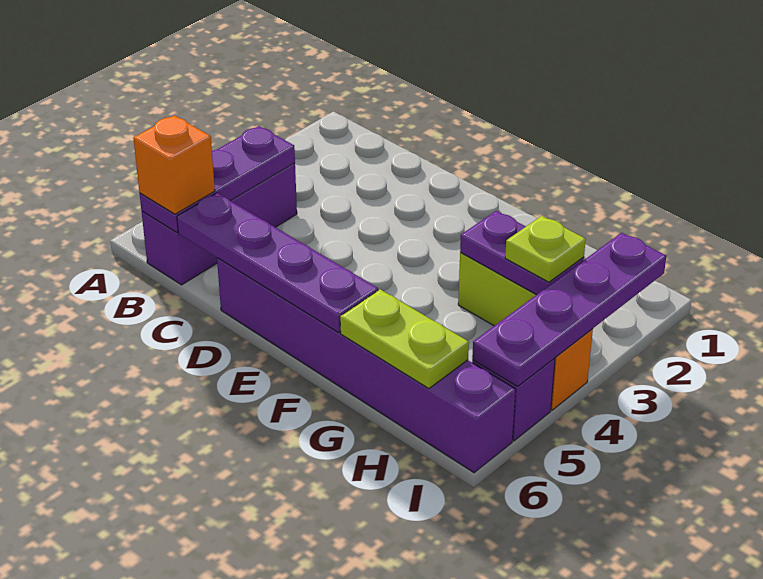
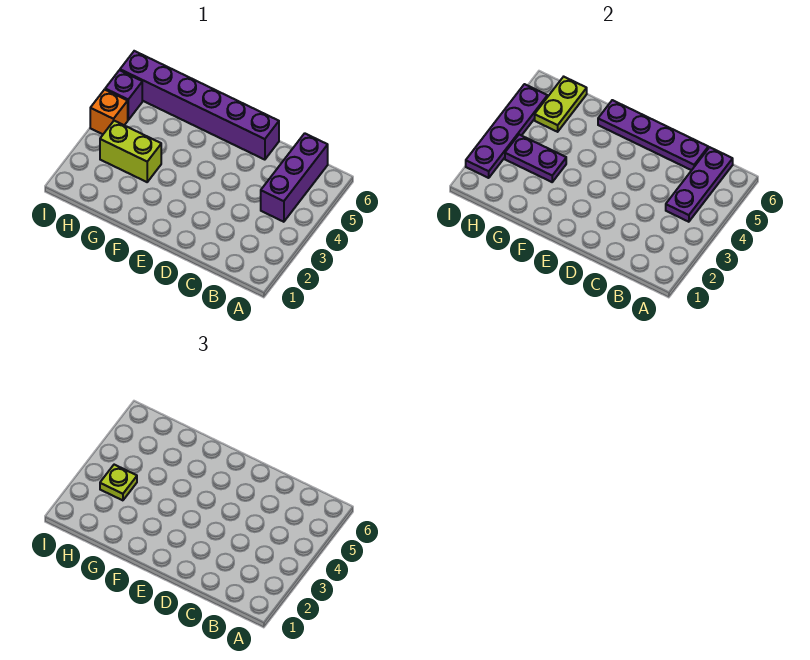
orange brick B6 level 3 -> none
lime plate G6:H6 level 2 -> lime plate H5:H6 level 2

